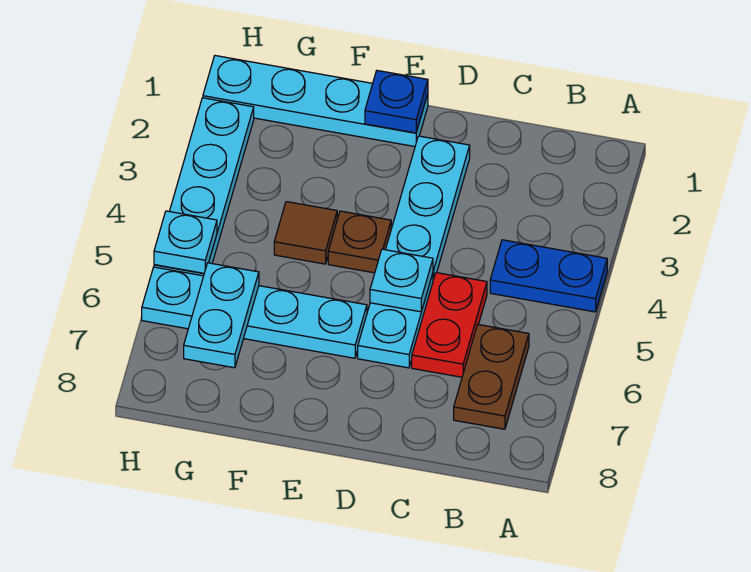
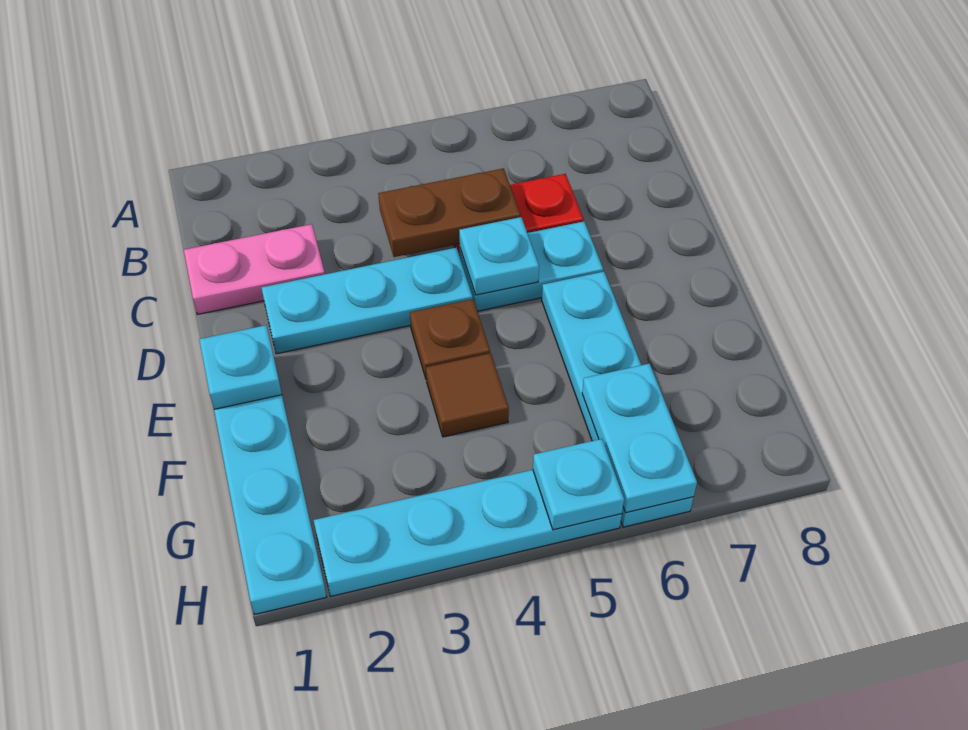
blue plate A4:B4 level 1 -> none
brown plate B6:B7 level 1 -> brown plate C4:C5 level 2
none -> pink plate C1:C2 level 1
blue plate E1 level 2 -> cyan plate E1 level 2
cyan plate G6:G7 level 2 -> cyan plate G6:H6 level 2

